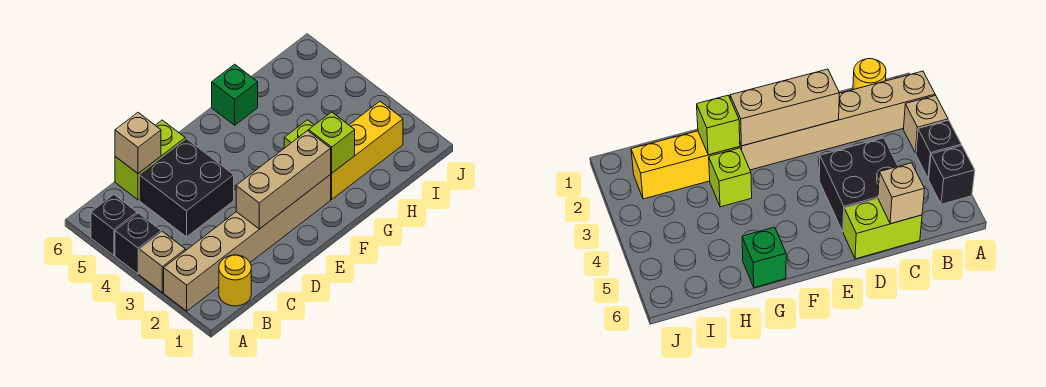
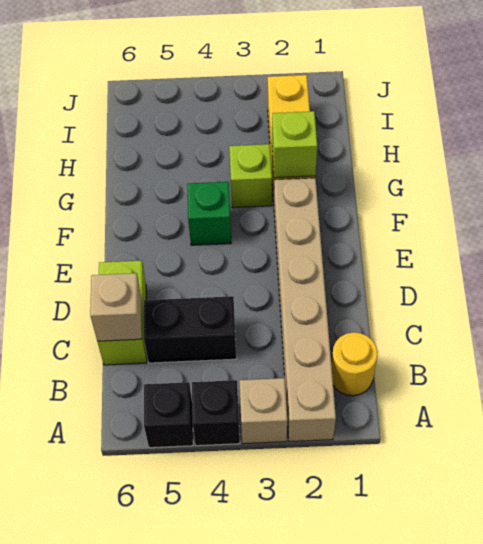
black brick C4:D5 level 1 -> black brick C4:C5 level 1
tan brick D2:F2 level 2 -> none
green brick G6 level 1 -> green brick F4 level 1

